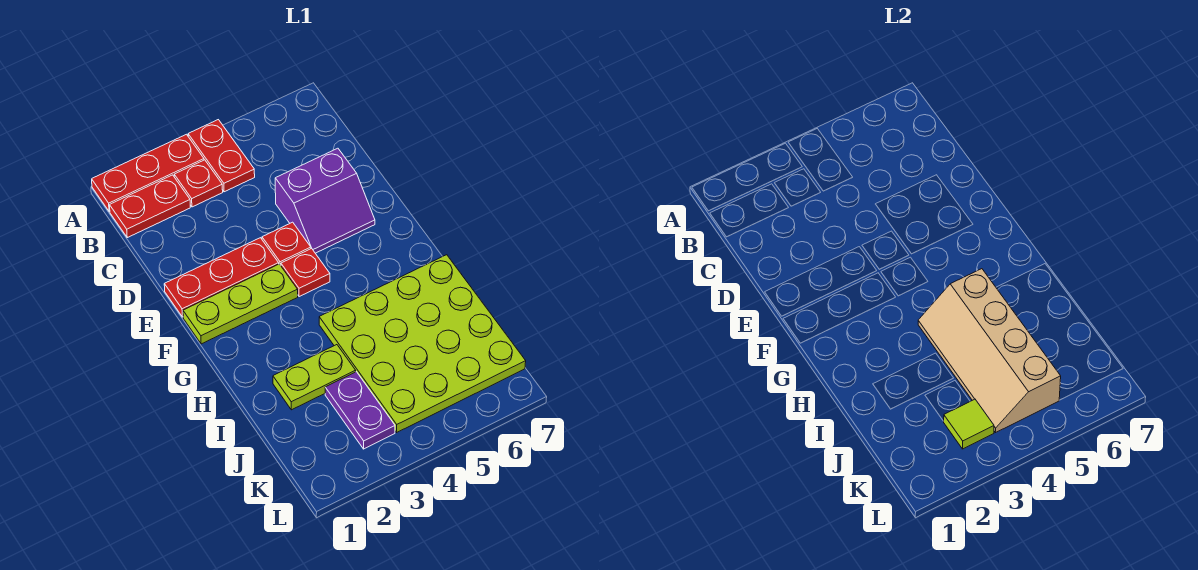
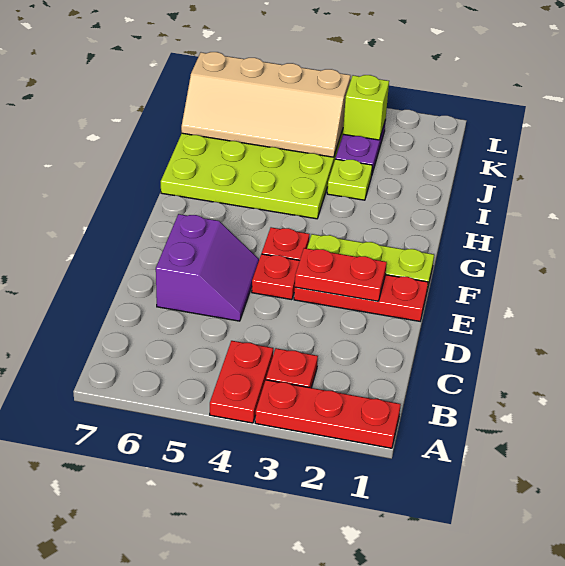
red plate B1:B2 level 1 -> red plate E2:E3 level 2
purple slope D5:E6 level 1 top D -> purple slope D5:E6 level 1 top 6
tan slope H4:K5 level 2 top 5 -> tan slope J4:K7 level 2 top K
lime plate I2:I3 level 1 -> lime plate I3 level 1
lime tile K3 level 2 -> lime brick K3 level 2

